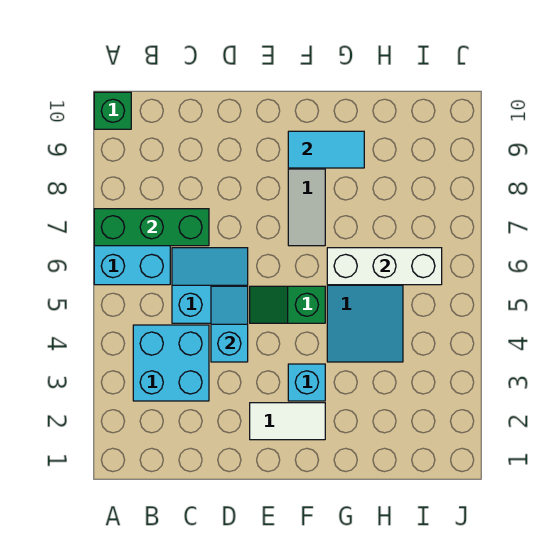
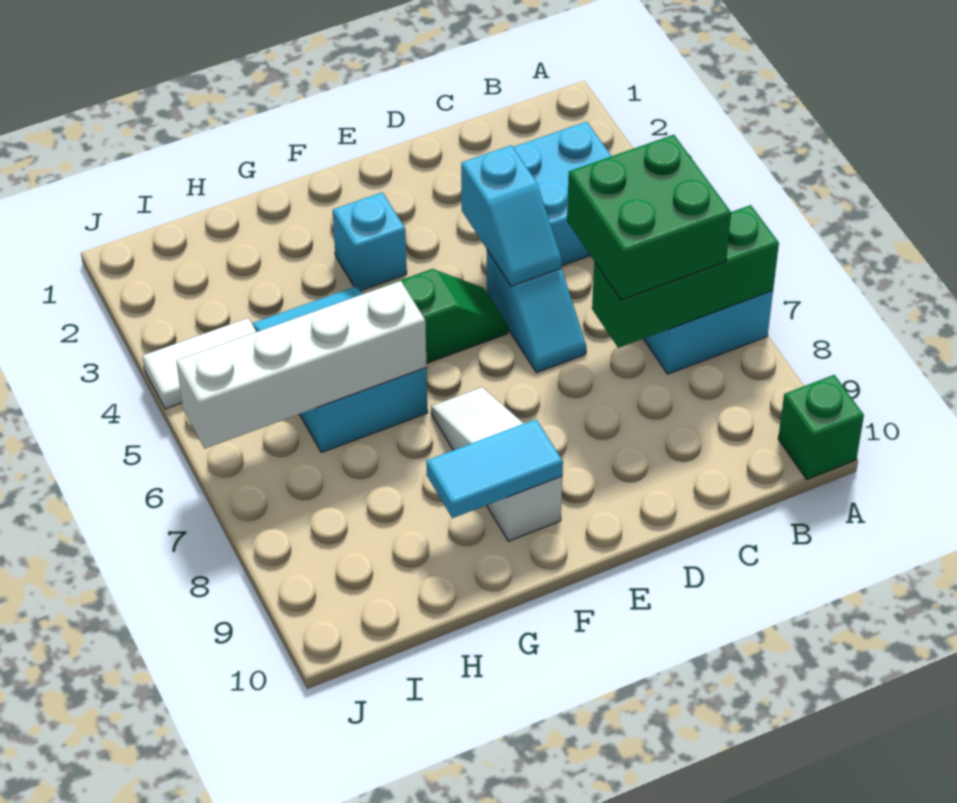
none -> green brick B6:C7 level 3
cyan slope C5:D6 level 1 top 5 -> cyan slope D5:D6 level 1 top 5
white tile E2:F2 level 1 -> white tile I4:J4 level 1
white brick G6:I6 level 2 -> white brick G6:J6 level 2

